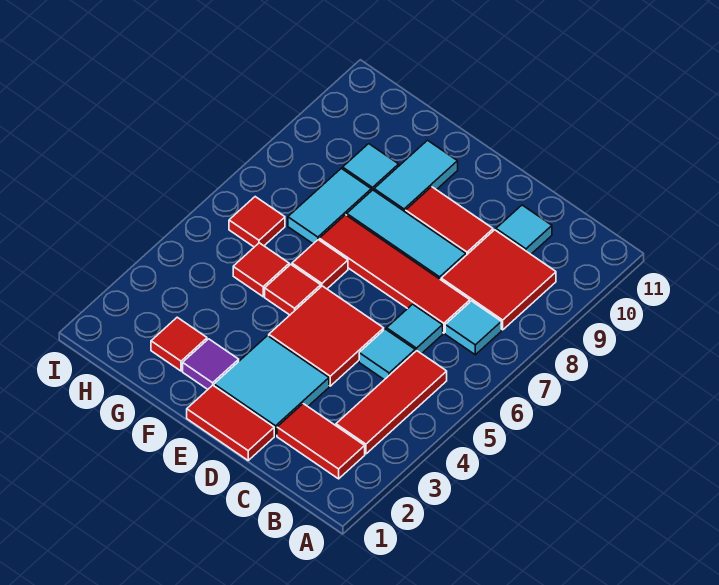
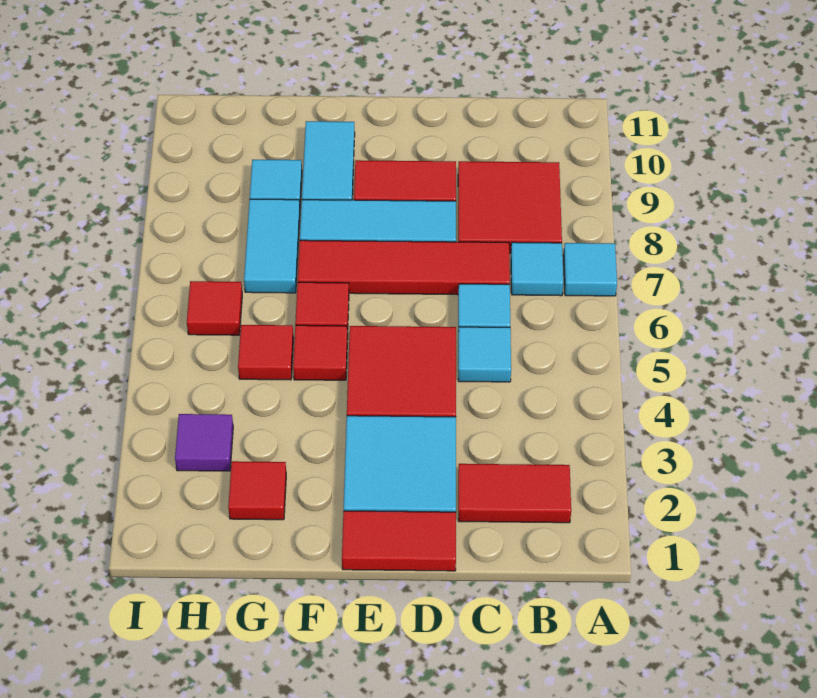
red tile B3:B5 level 1 -> none
cyan tile C10 level 1 -> cyan tile A7 level 1
purple tile F2 level 1 -> purple tile H3 level 1

